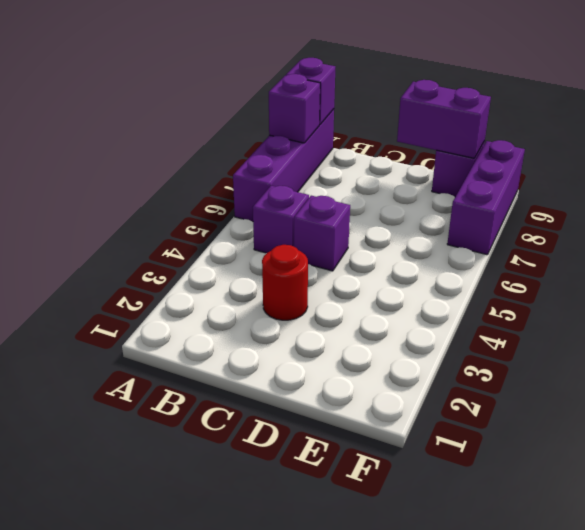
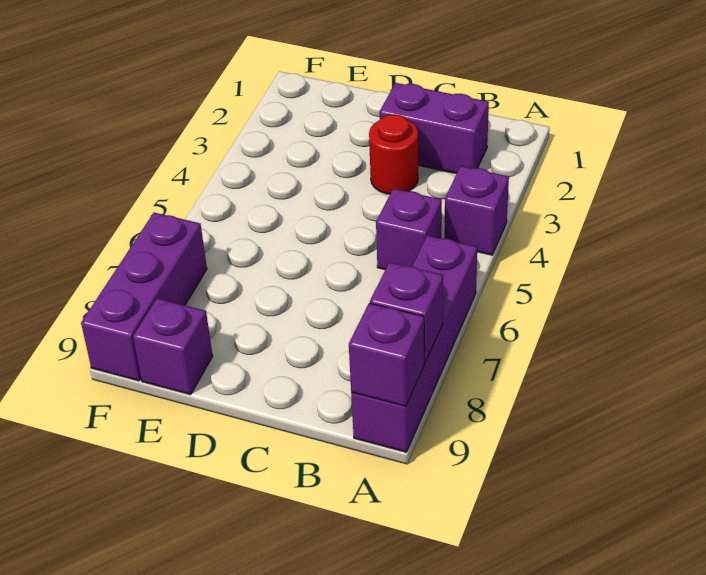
purple brick C5 level 1 -> purple brick A4 level 1
purple brick D9:E9 level 2 -> purple brick B2:C2 level 1

